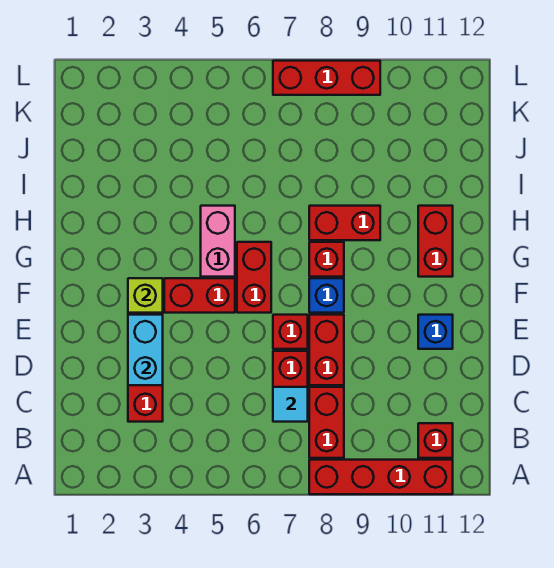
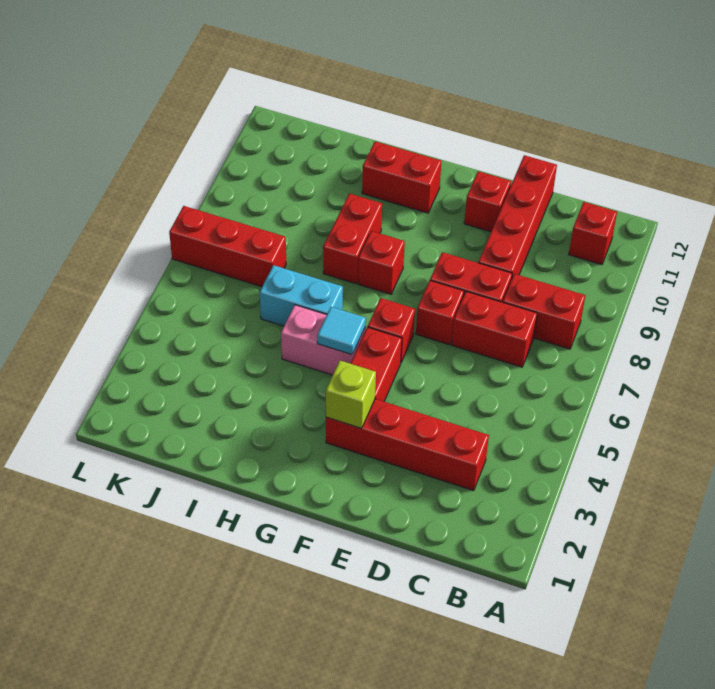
red brick A8:A11 level 1 -> red brick D9:D12 level 1
cyan tile C7 level 2 -> cyan tile G5 level 2
cyan brick D3:E3 level 2 -> cyan brick H6:I6 level 1
blue brick E11 level 1 -> red brick E11 level 1
red brick F6:G6 level 1 -> red brick F6 level 1
blue brick F8 level 1 -> none
red brick L7:L9 level 1 -> red brick J7:L7 level 1

